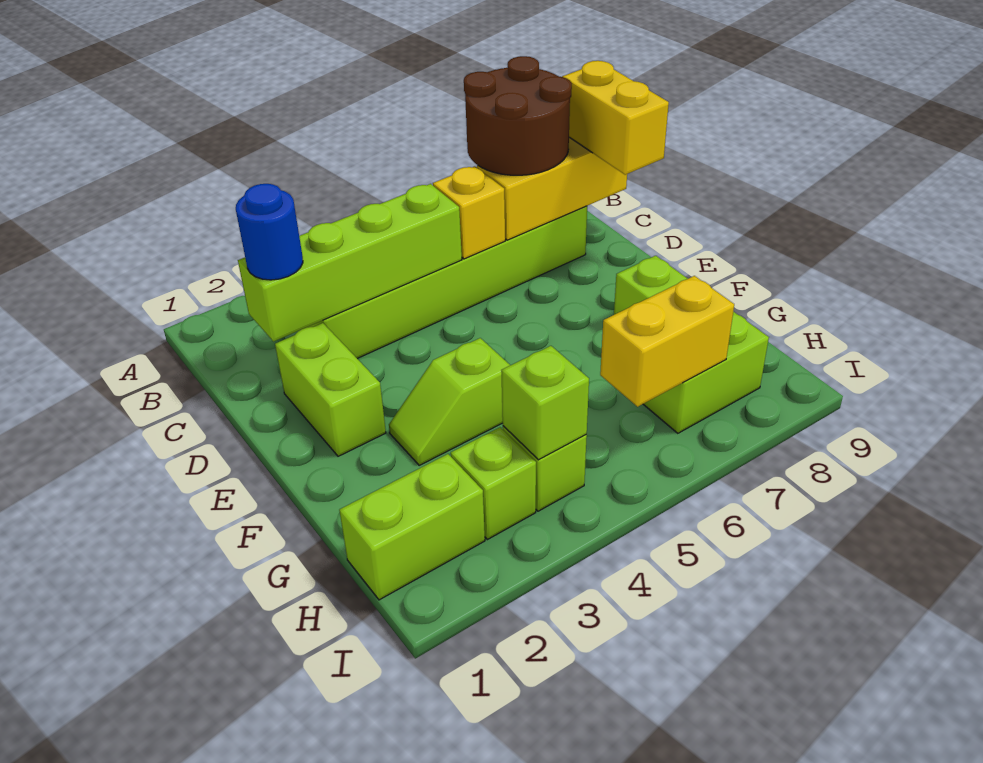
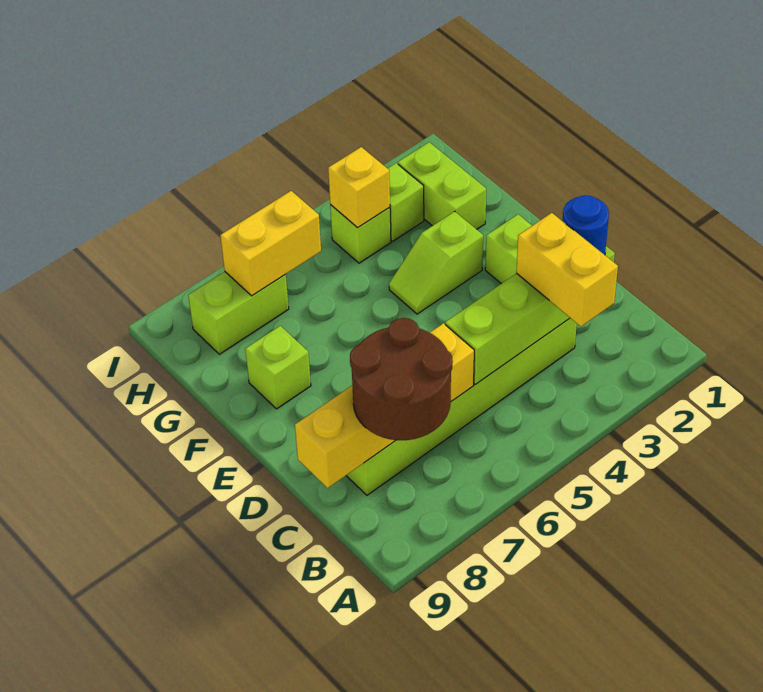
yellow brick C9:D9 level 3 -> yellow brick B3:C3 level 3
lime slope F3:F4 level 1 top 4 -> lime slope F3:F4 level 1 top 3
lime brick H1:H2 level 1 -> lime brick G2:H2 level 1
lime brick H4 level 2 -> yellow brick H4 level 2

